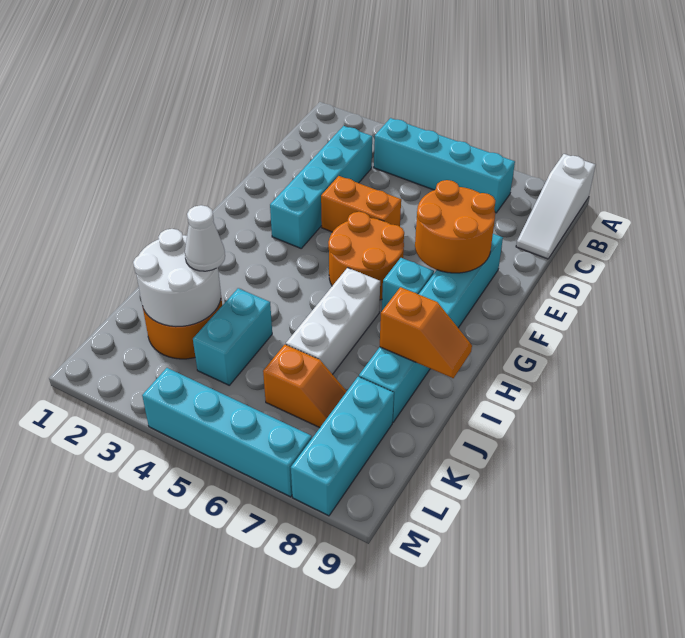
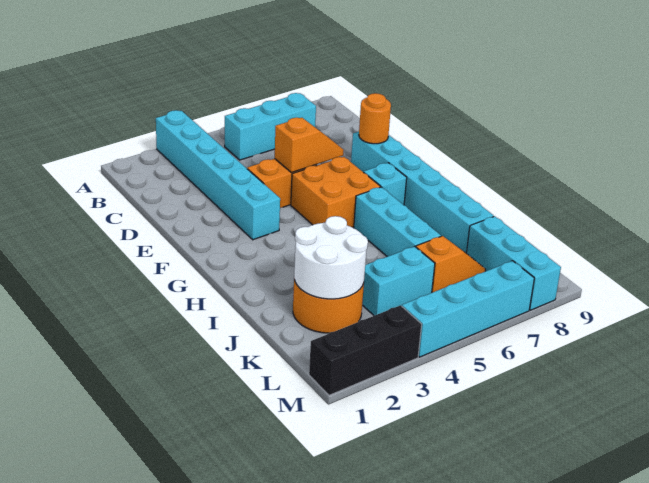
white slope A9:C9 level 1 top A -> none
cyan brick B4:B7 level 1 -> cyan brick B5:B7 level 1
cyan brick C3:F3 level 1 -> cyan brick A3:F3 level 1
orange round brick E7:F8 level 2 -> orange round brick E8 level 2
orange round brick F5:G6 level 1 -> orange brick F5:G6 level 1
white brick H6:J6 level 1 -> cyan brick H6:J6 level 1
orange slope I8:I9 level 2 top 8 -> orange slope E5:E6 level 2 top 5
white cone J3 level 3 -> none
cyan brick J4:K4 level 1 -> cyan brick K4:K5 level 1
none -> black brick M1:M3 level 1

